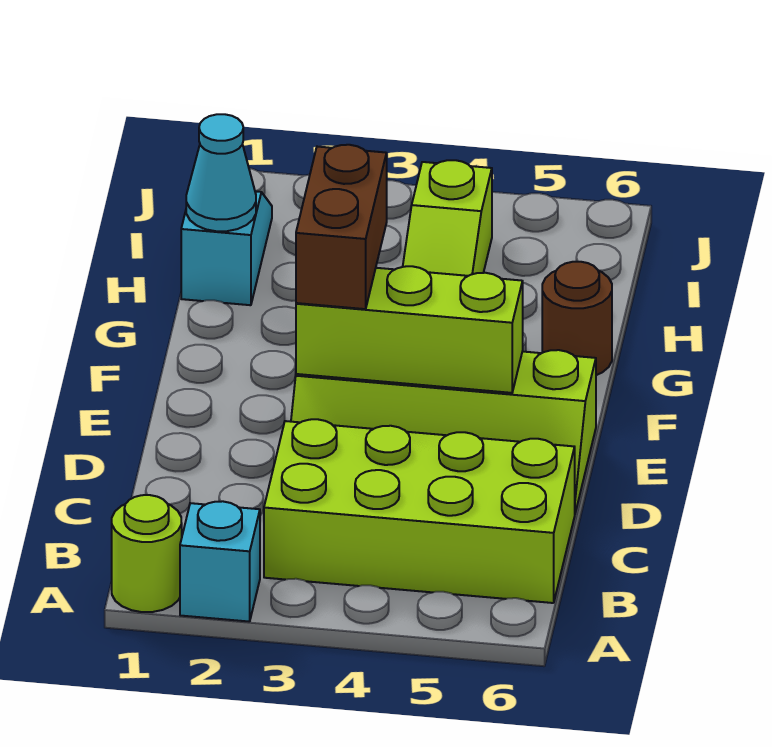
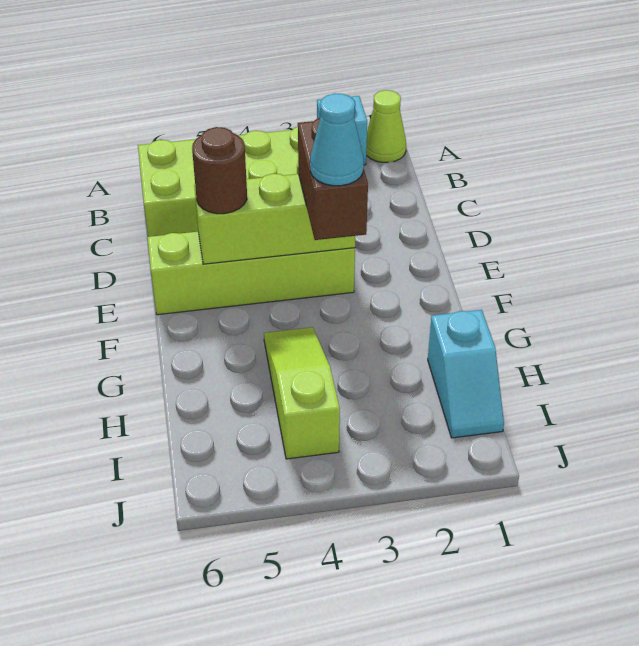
lime round brick A1 level 1 -> lime cone A1 level 1
brown round brick G6 level 1 -> brown round brick E5 level 3
cyan cone H1 level 2 -> cyan cone F3 level 4

